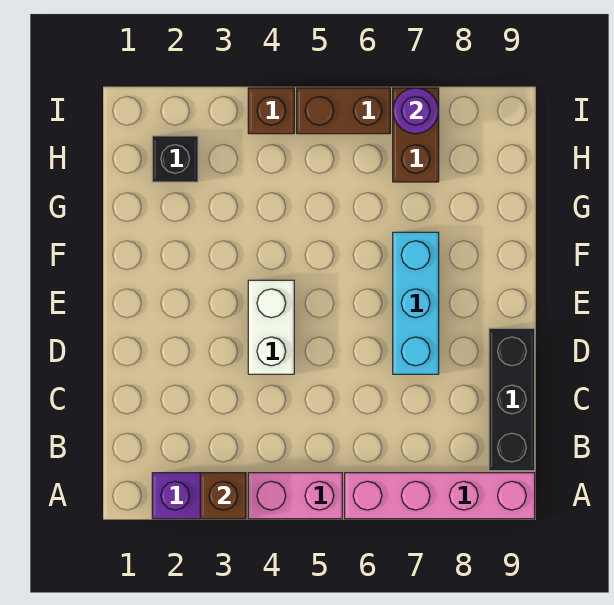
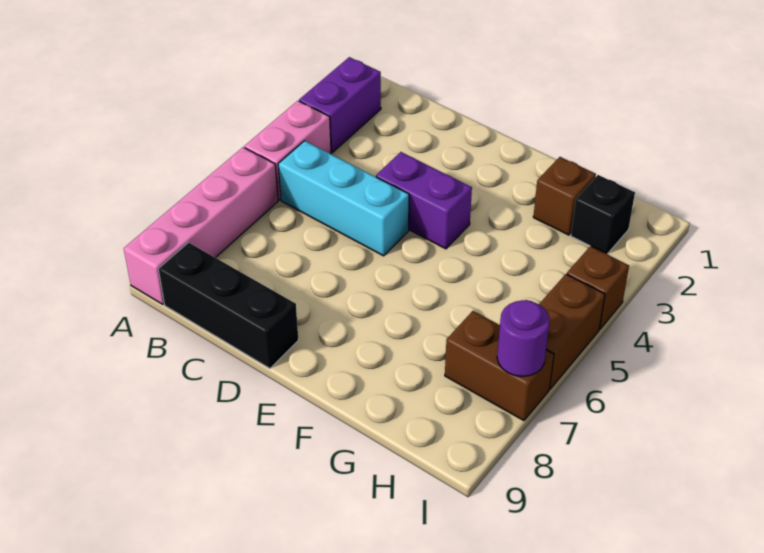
brown brick A3 level 2 -> brown brick G2 level 1
white brick D4:E4 level 1 -> purple brick D4:E4 level 1
cyan brick D7:F7 level 1 -> cyan brick B5:D5 level 1

